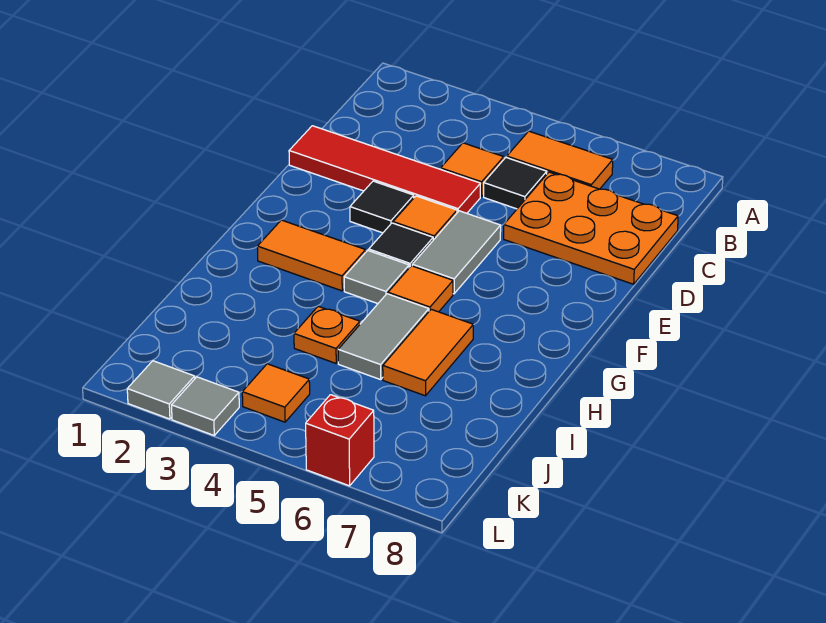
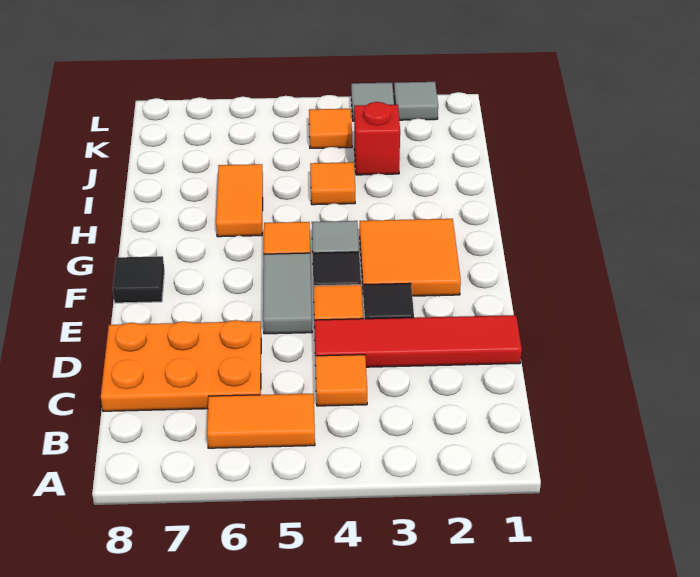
black tile C5 level 1 -> black tile F8 level 1
orange tile G2:G3 level 1 -> orange tile F2:G3 level 1
grey tile H5:I5 level 1 -> none
orange plate I4 level 1 -> orange tile I4 level 1
red brick L6 level 1 -> red brick J3 level 1

